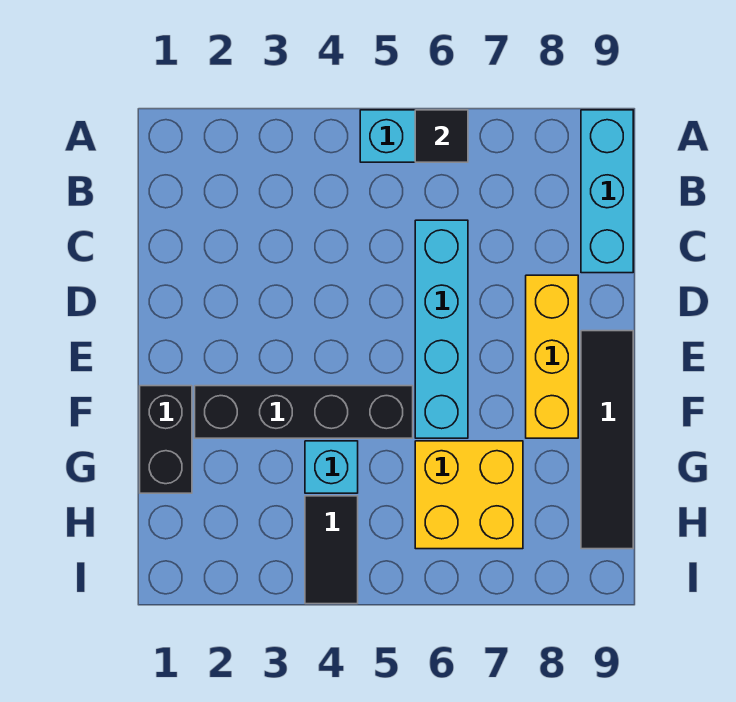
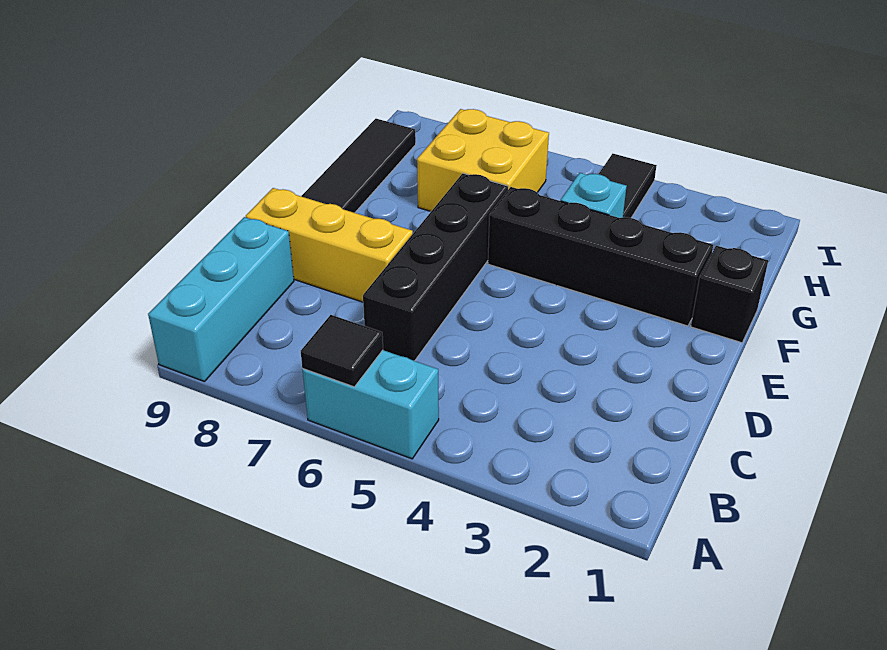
cyan brick C6:F6 level 1 -> black brick C6:F6 level 1
yellow brick D8:F8 level 1 -> yellow brick D7:D9 level 1
black brick F1:G1 level 1 -> black brick F1 level 1

